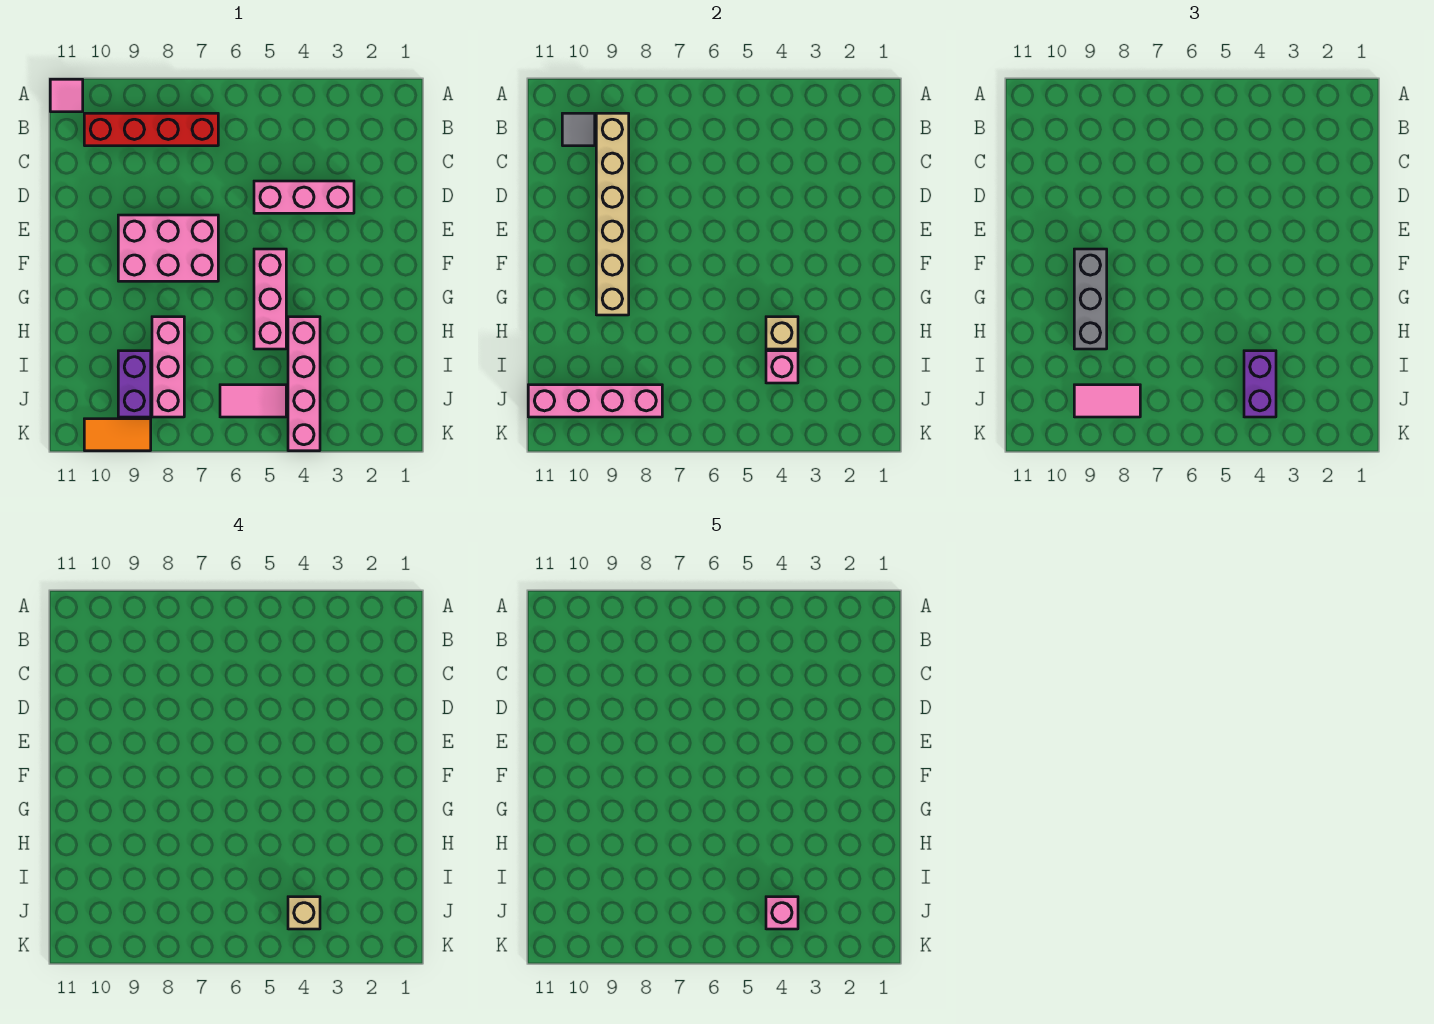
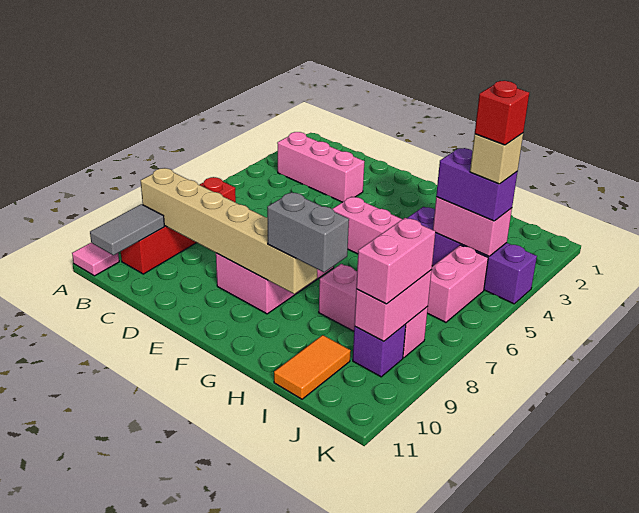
grey tile B10 level 2 -> grey tile B10:B11 level 2
pink brick D3:D5 level 1 -> pink brick B3:D3 level 1
grey brick F9:H9 level 3 -> grey brick G9:H9 level 3
pink brick H4:K4 level 1 -> purple brick H4:K4 level 1
tan brick H4 level 2 -> none
pink brick I4 level 2 -> pink brick I4:J4 level 2
purple brick I9:J9 level 1 -> purple brick J9 level 1
pink brick J4 level 5 -> red brick J4 level 5
pink tile J5:J6 level 1 -> pink brick J5:J6 level 1
pink brick J8:J11 level 2 -> pink brick J8:J9 level 2
pink tile J8:J9 level 3 -> pink brick J8:J9 level 3
orange tile K9:K10 level 1 -> orange tile I10:I11 level 1

